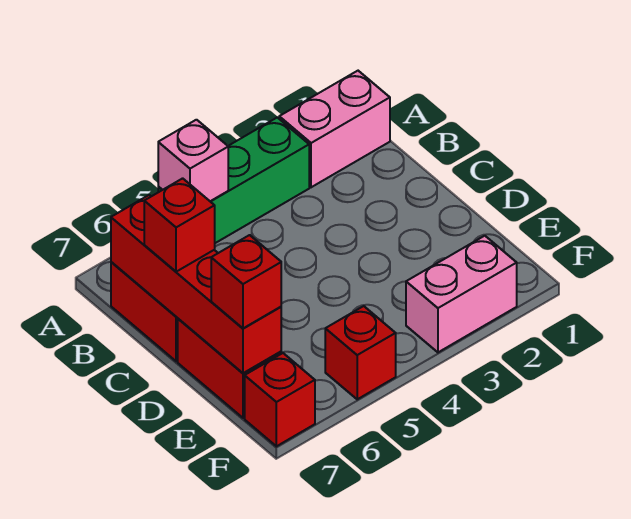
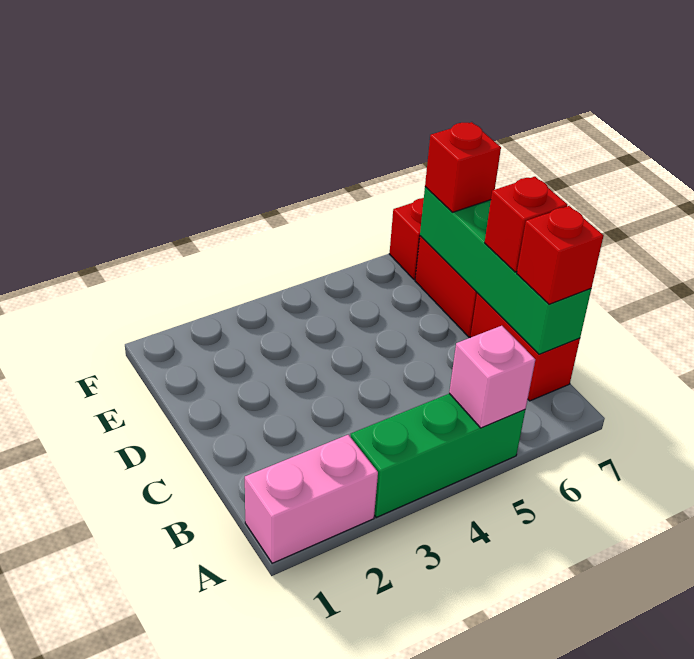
red brick B7:E7 level 2 -> green brick B7:E7 level 2
pink brick F2:F3 level 1 -> none
red brick F5 level 1 -> red brick B7 level 3

